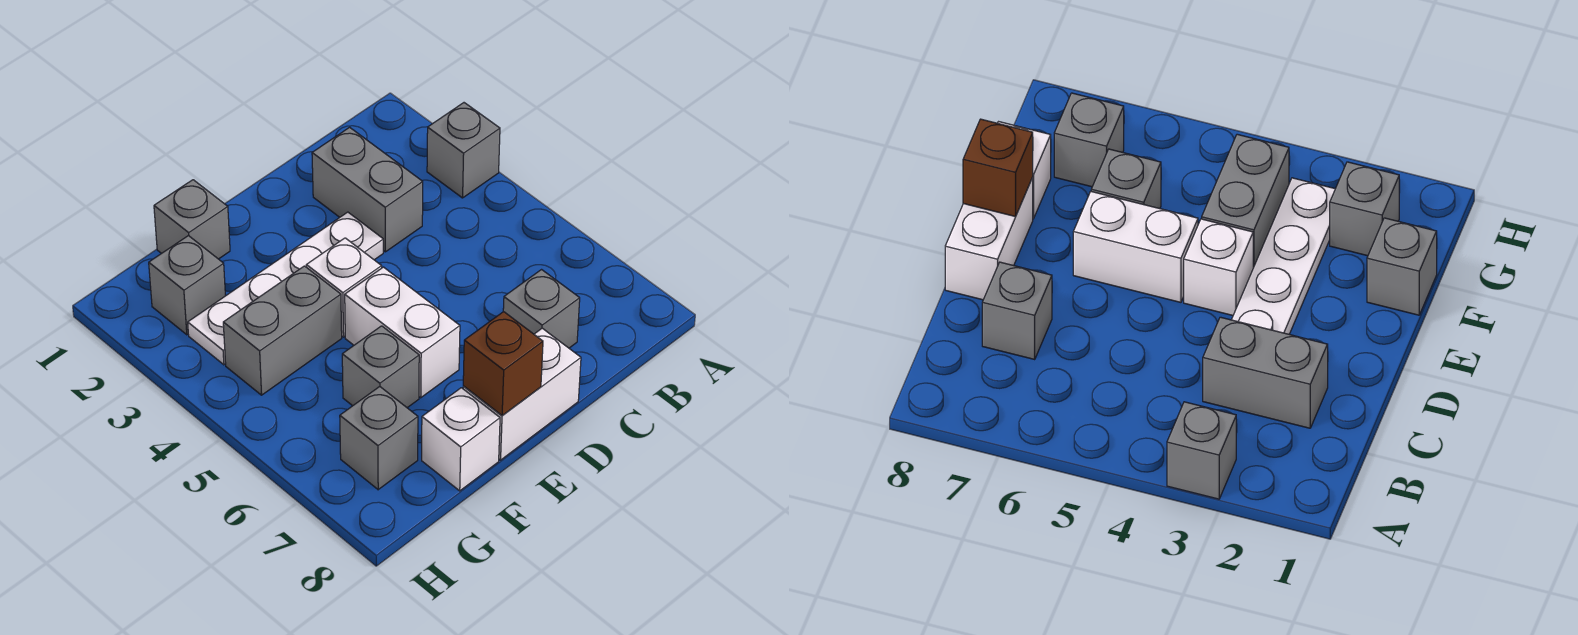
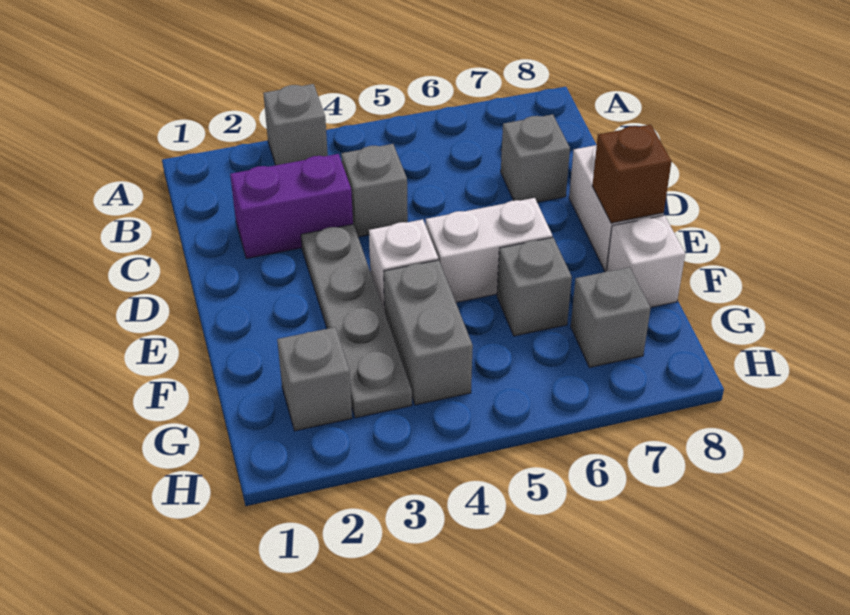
grey brick C2:C3 level 1 -> purple brick C2:C3 level 1
white plate D3:G3 level 1 -> grey plate D3:G3 level 1
grey brick F1 level 1 -> grey brick C4 level 1

